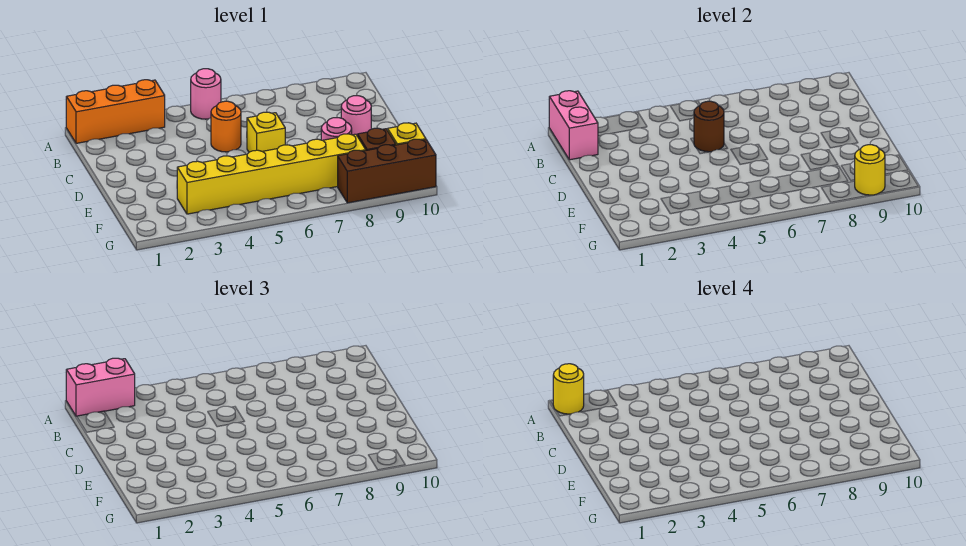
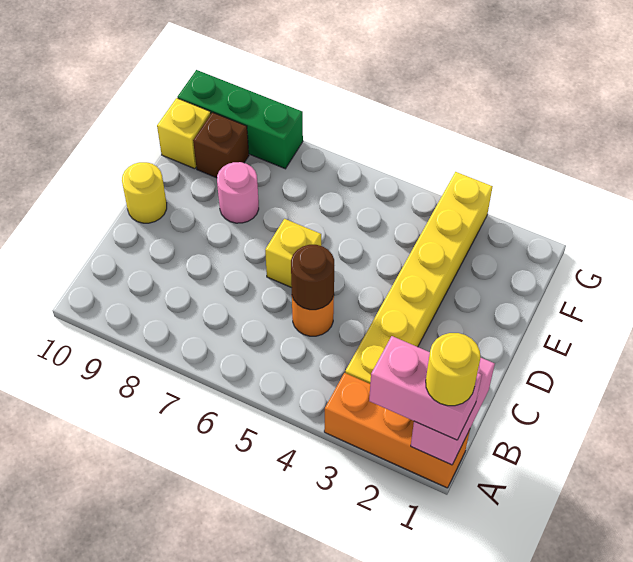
pink round brick A5 level 1 -> none
pink round brick D9 level 1 -> none
yellow brick F3:F8 level 1 -> yellow brick B3:G3 level 1
brown brick G8:G10 level 1 -> green brick G8:G10 level 1
yellow round brick G9 level 2 -> yellow round brick D10 level 1

